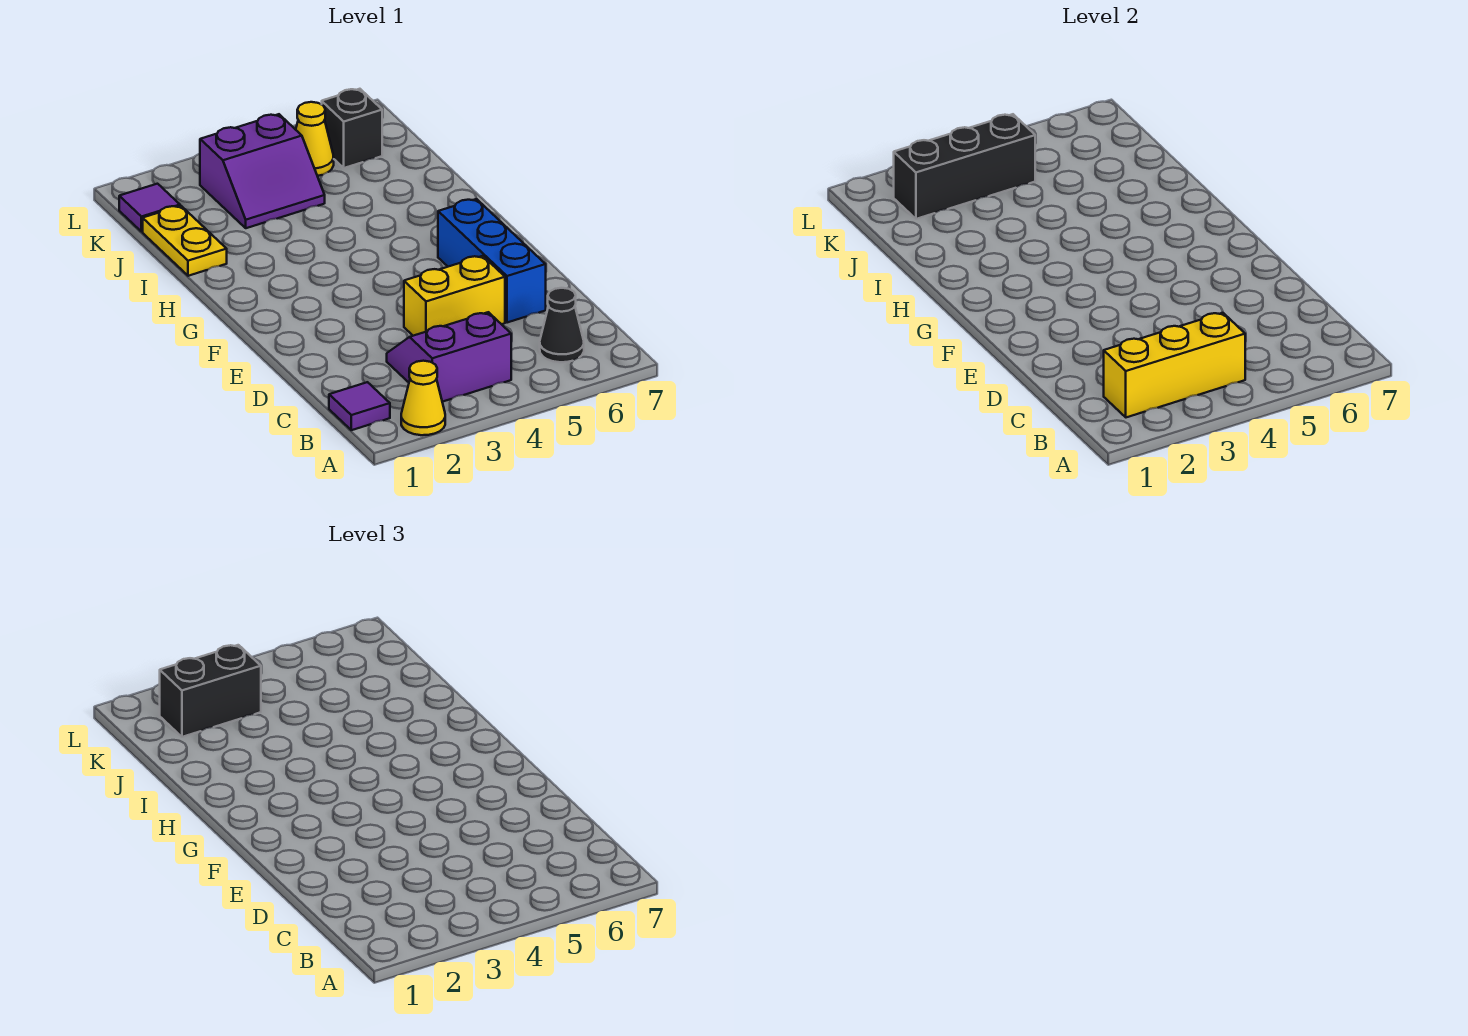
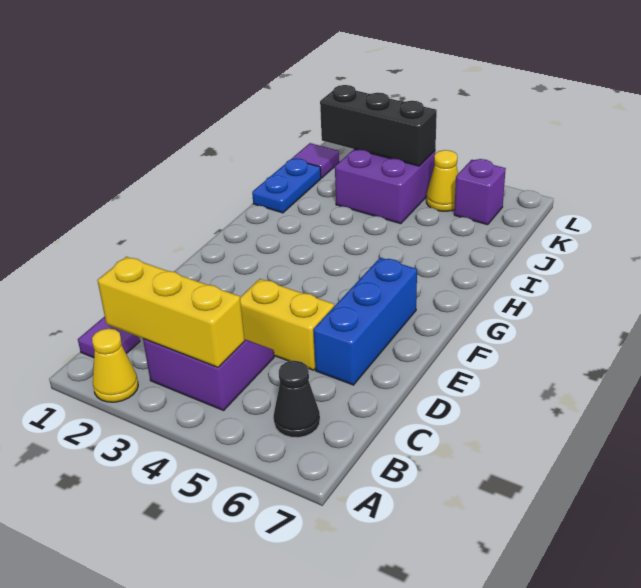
yellow plate I1:J1 level 1 -> blue plate I1:J1 level 1
purple slope J3:K4 level 1 top K -> purple brick J3:K4 level 1
black brick K2:K3 level 3 -> none
black brick K6 level 1 -> purple brick K6 level 1

